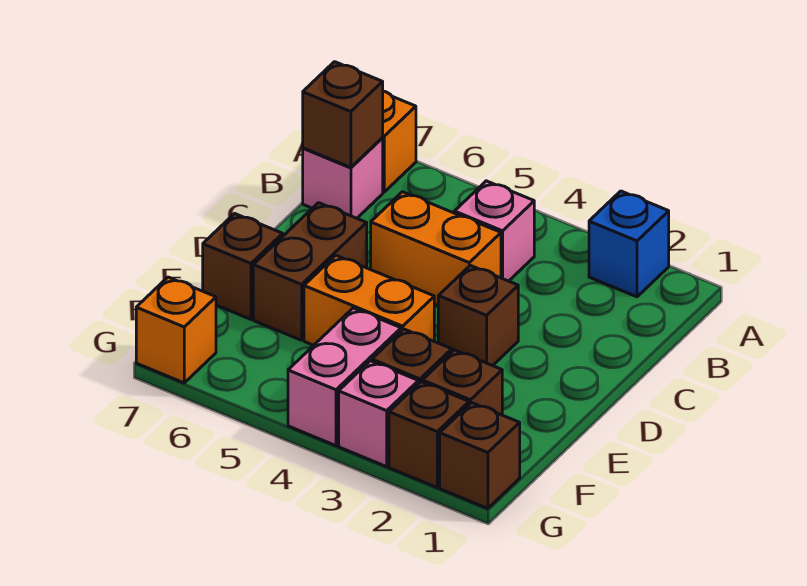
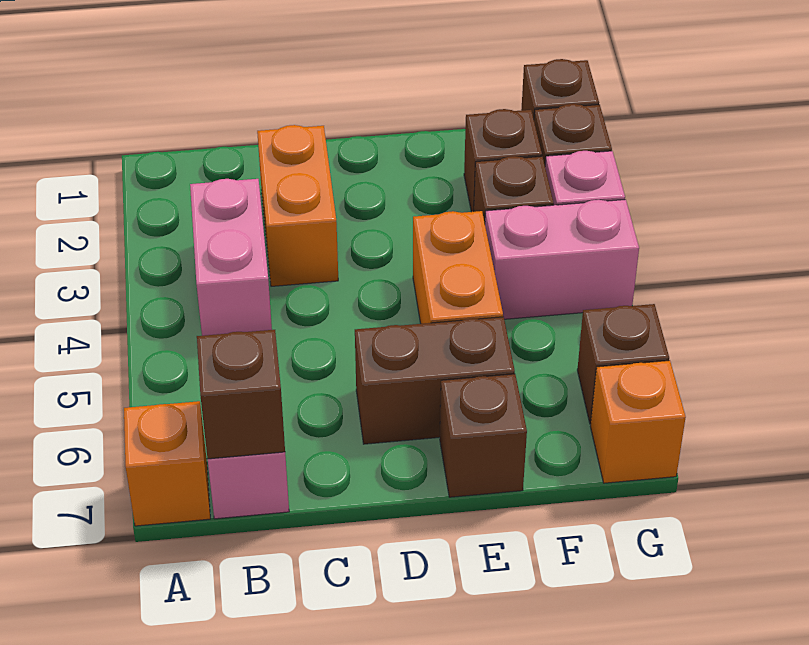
blue brick A2 level 1 -> none
pink brick B4 level 1 -> pink brick B3:B4 level 1
orange brick C4:C5 level 1 -> orange brick C2:C3 level 1
brown brick D3 level 1 -> brown brick G6 level 1

